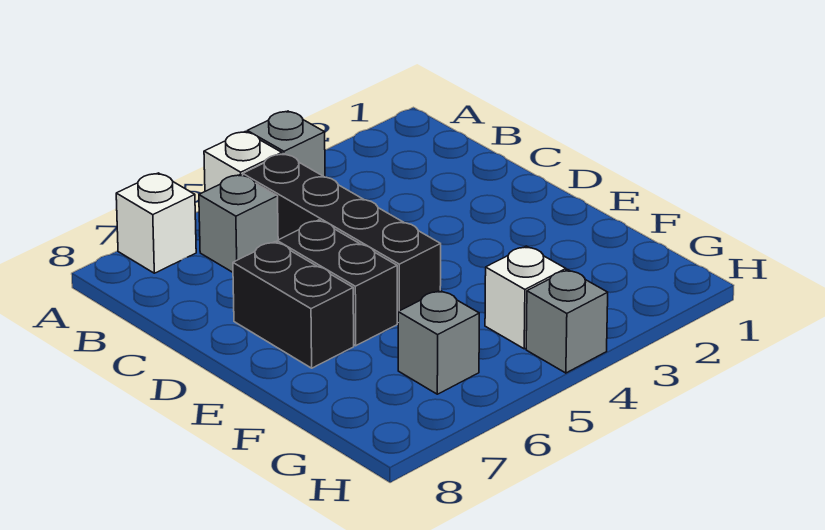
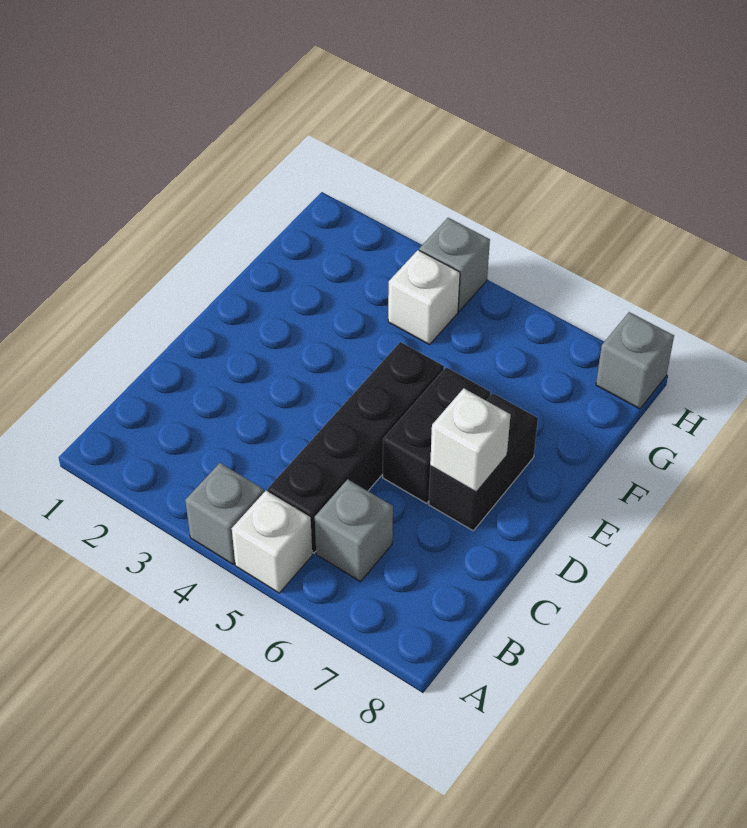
white brick A7 level 1 -> white brick D7 level 2
grey brick G6 level 1 -> grey brick H8 level 1

